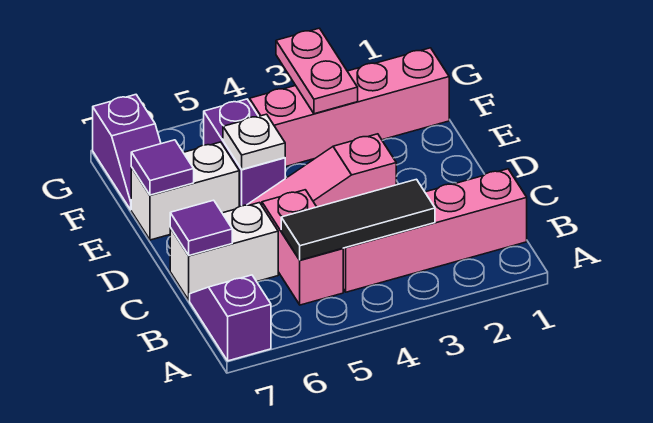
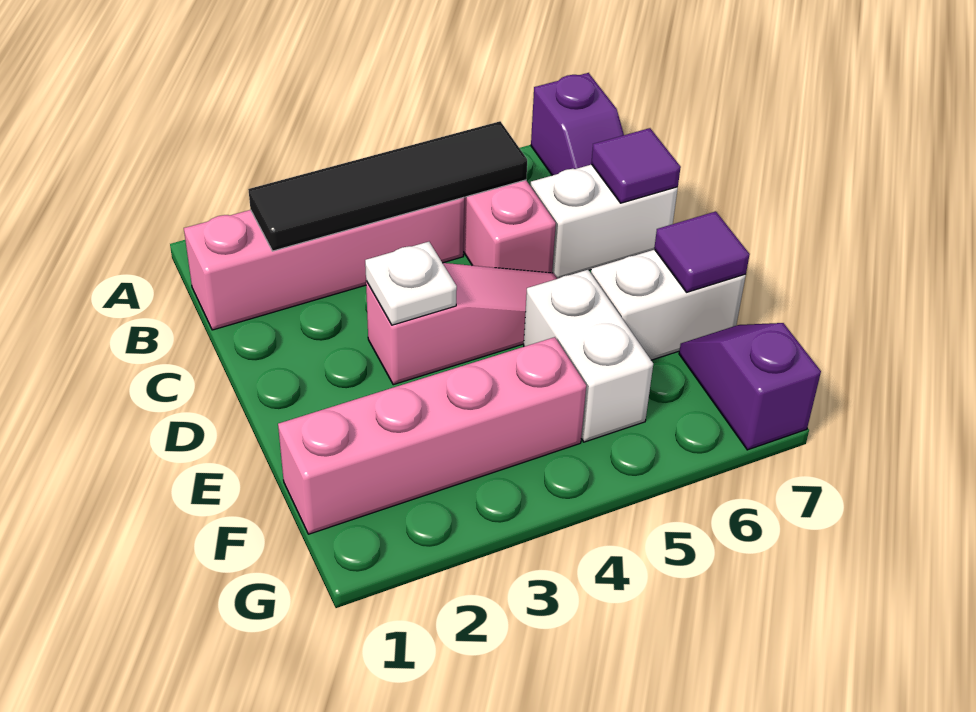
black tile B3:B5 level 2 -> black tile B2:B5 level 2
purple brick E5:F5 level 1 -> white brick E5:F5 level 1
white plate E5 level 2 -> white plate D3 level 2
pink plate F3:G3 level 2 -> none

